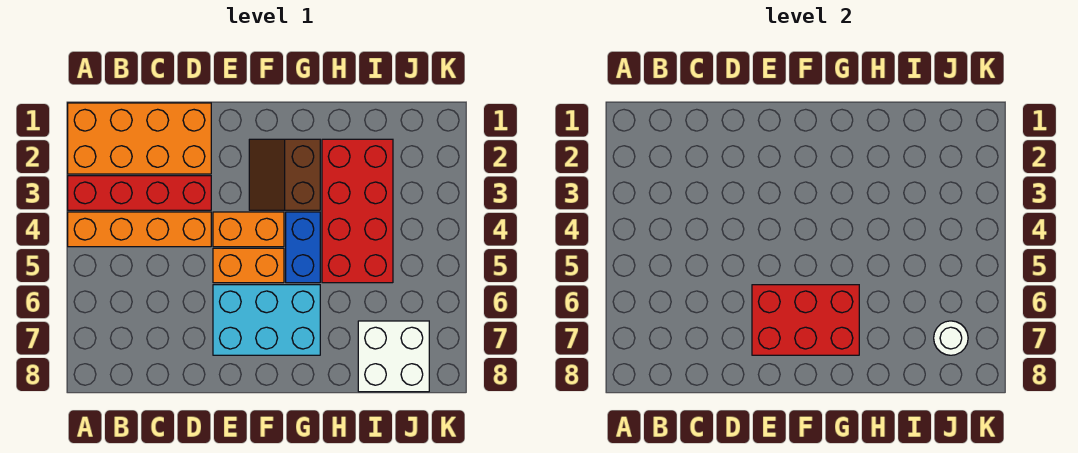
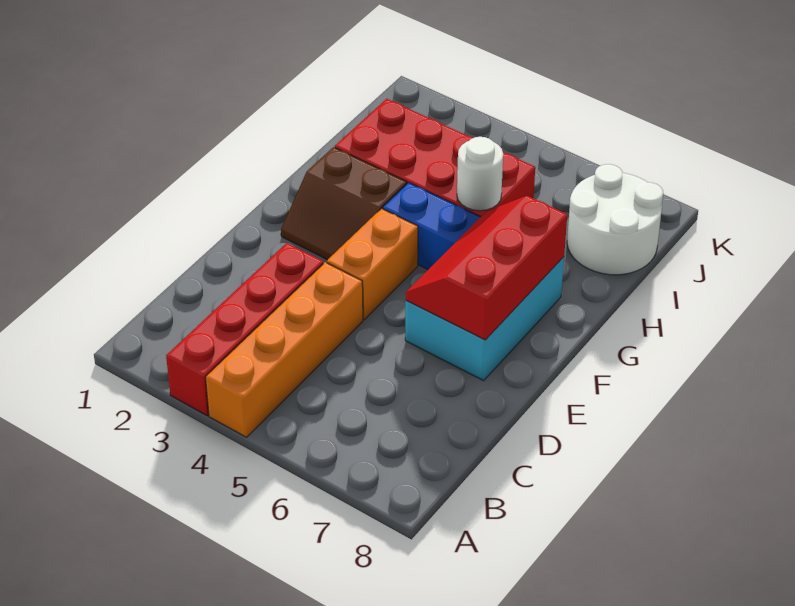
orange brick A1:D2 level 1 -> none
orange brick E5:F5 level 1 -> none
red brick E6:G7 level 2 -> red slope E6:G7 level 2 top 7
white brick I7:J8 level 1 -> white round brick I7:J8 level 1
white round brick J7 level 2 -> white round brick H5 level 2

